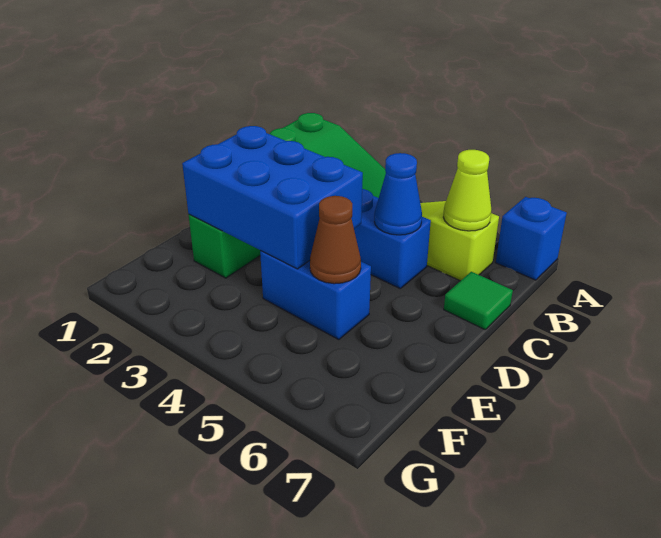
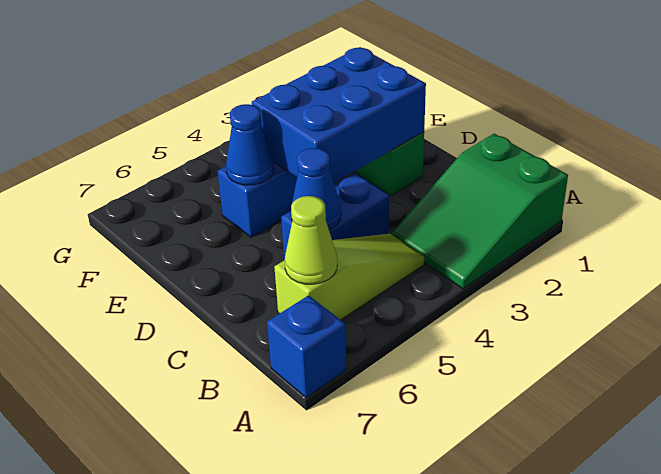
green tile C7 level 1 -> none
brown cone E5 level 2 -> blue cone E5 level 2

